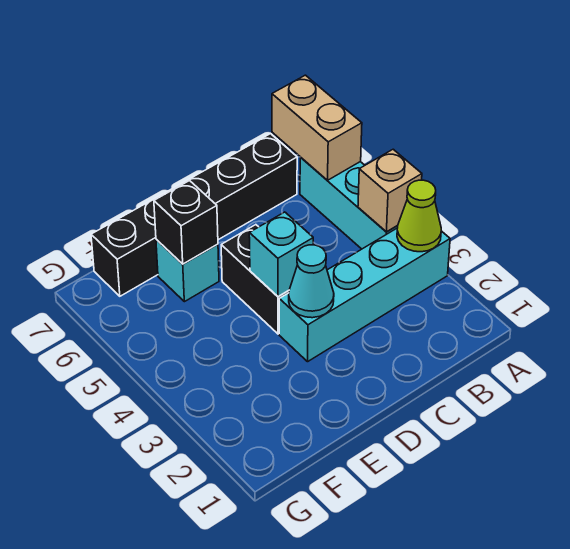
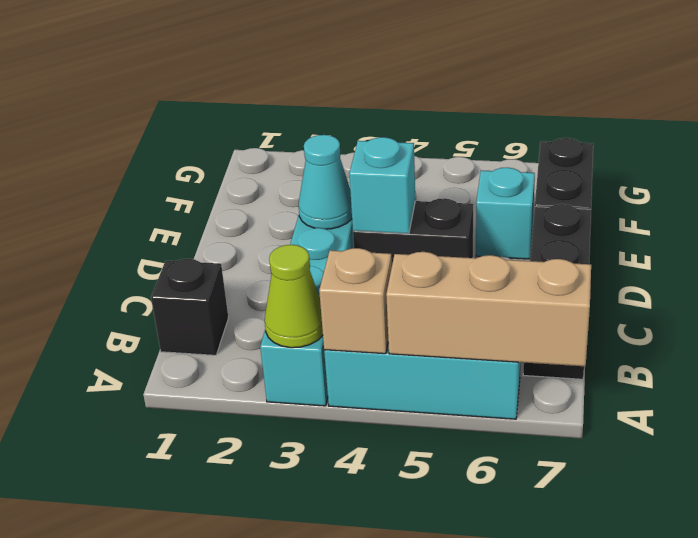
tan brick A6:A7 level 2 -> tan brick A5:A7 level 2
black brick E6 level 2 -> black brick B1 level 1

